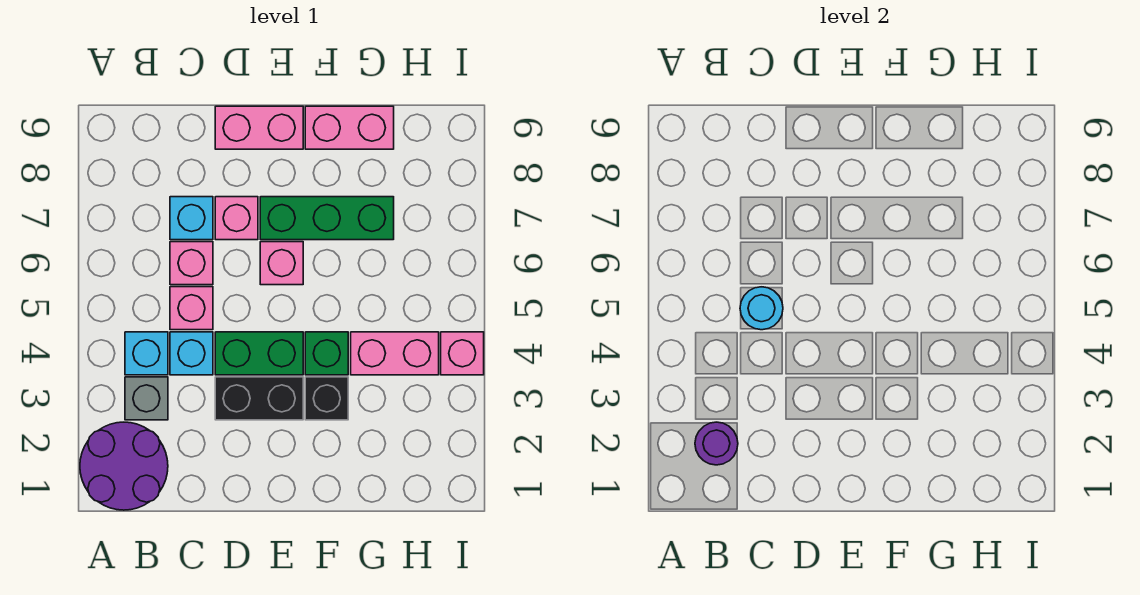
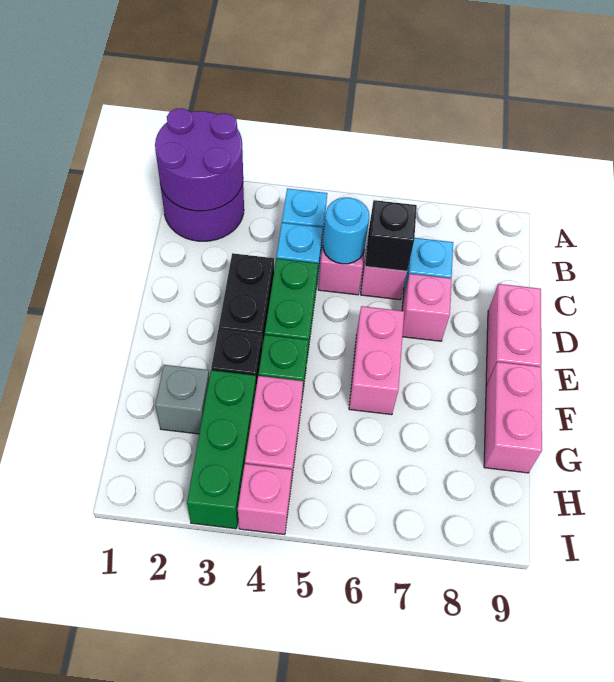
purple round brick B2 level 2 -> purple round brick A1:B2 level 2
grey brick B3 level 1 -> grey brick G2 level 1
none -> black brick C6 level 2
pink brick E6 level 1 -> pink brick E6:F6 level 1
green brick E7:G7 level 1 -> green brick G3:I3 level 1

